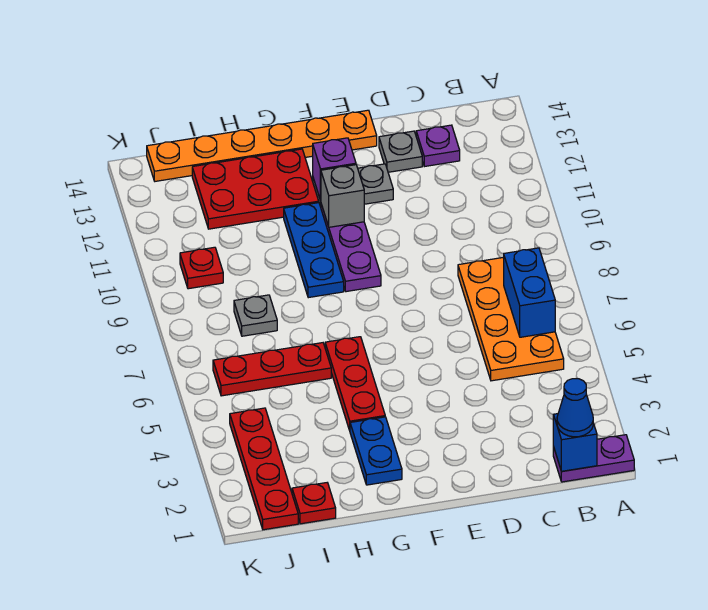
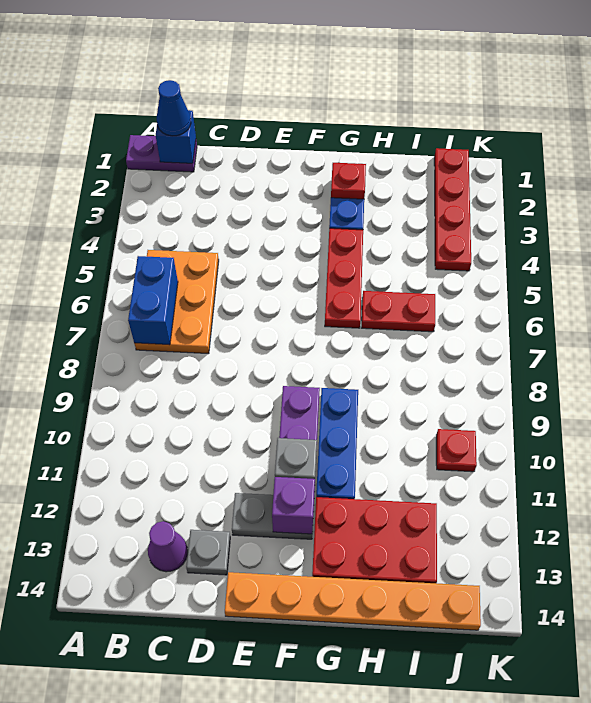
orange plate B5:C8 level 1 -> orange plate B5:C7 level 1
purple plate C13 level 1 -> purple cone C13 level 1
red plate H6:J6 level 1 -> red plate H6:I6 level 1
red plate I1 level 1 -> red plate G2 level 2
grey plate I8 level 1 -> none

